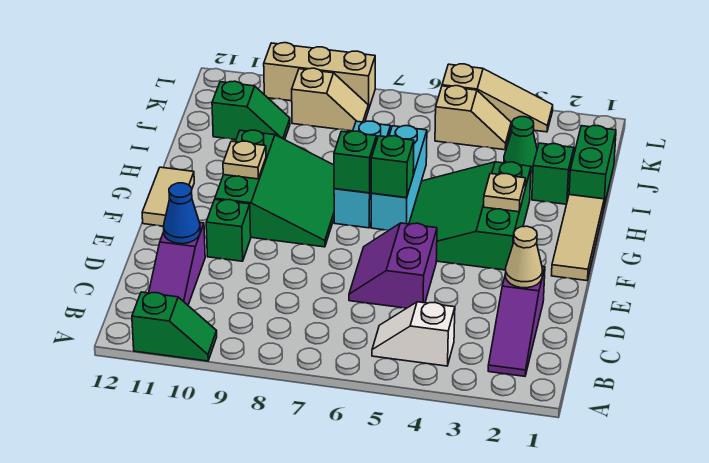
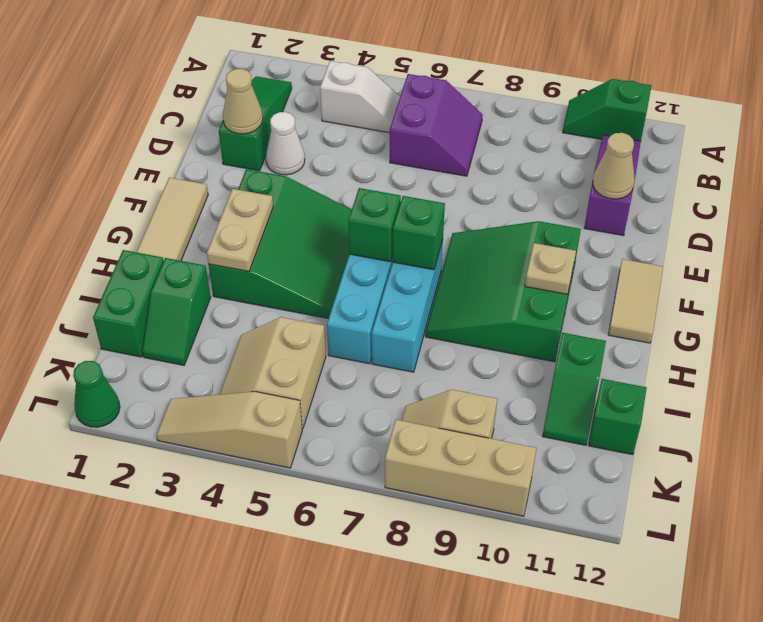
purple slope B2:D2 level 1 top D -> green slope B2:D2 level 1 top D
none -> white cone D3 level 1
purple slope D5:E6 level 1 top 5 -> purple slope B6:C7 level 1 top 6
blue cone D11 level 2 -> tan cone D11 level 2
green brick E10 level 1 -> green brick J12 level 1
tan plate G3 level 2 -> tan plate G3:H3 level 2
green cone J3 level 1 -> green cone L1 level 1
green slope J10:J11 level 1 top 11 -> green slope I11:J11 level 1 top I
tan slope K4:K5 level 1 top 5 -> tan slope J4:K5 level 1 top 5

